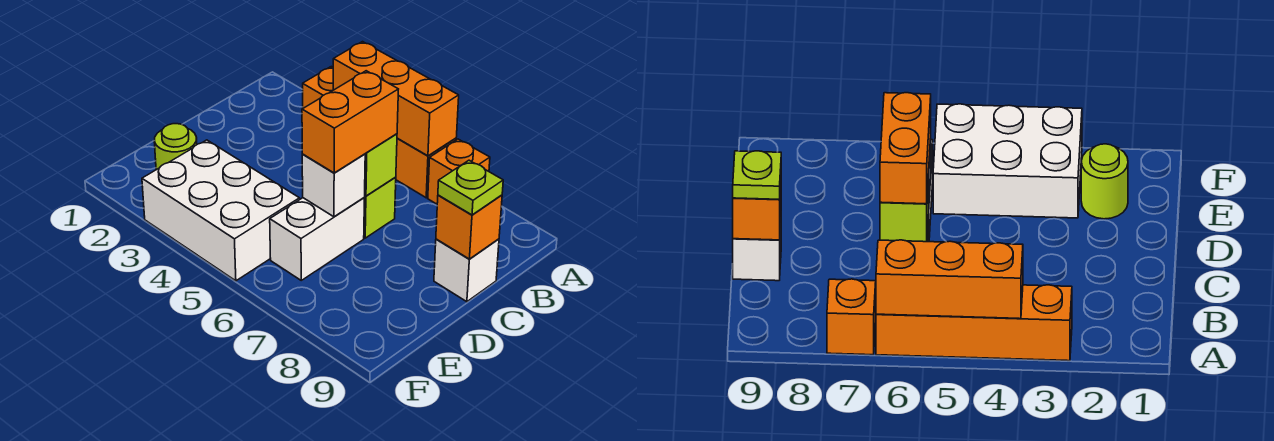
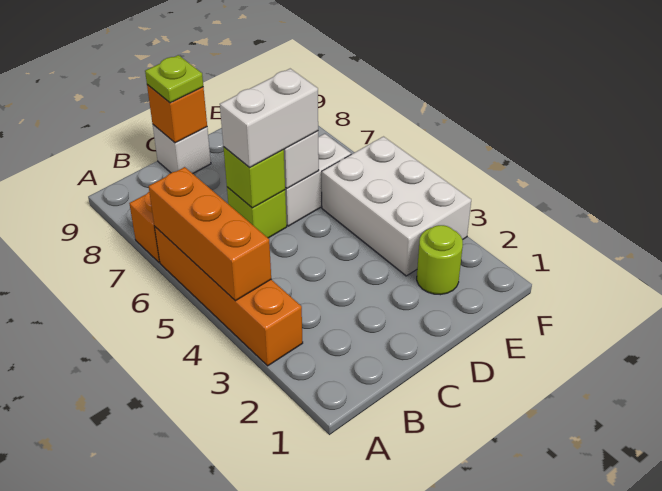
orange brick C6:D6 level 3 -> white brick C6:D6 level 3

